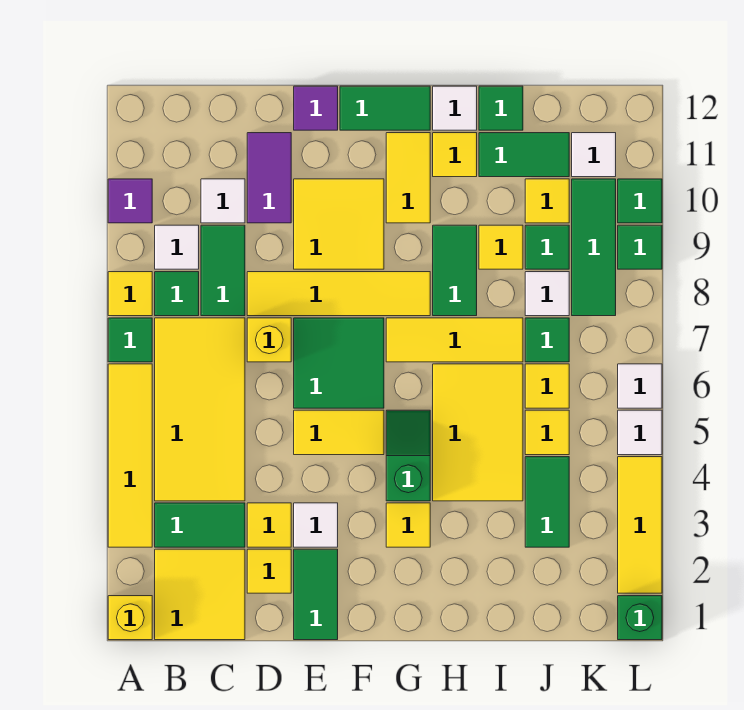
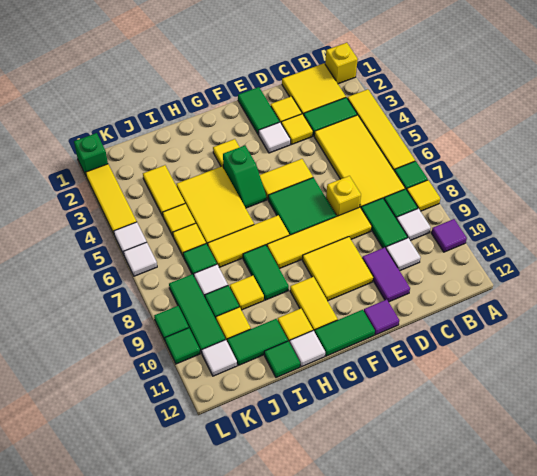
green tile J3:J4 level 1 -> yellow tile J3:J4 level 1

